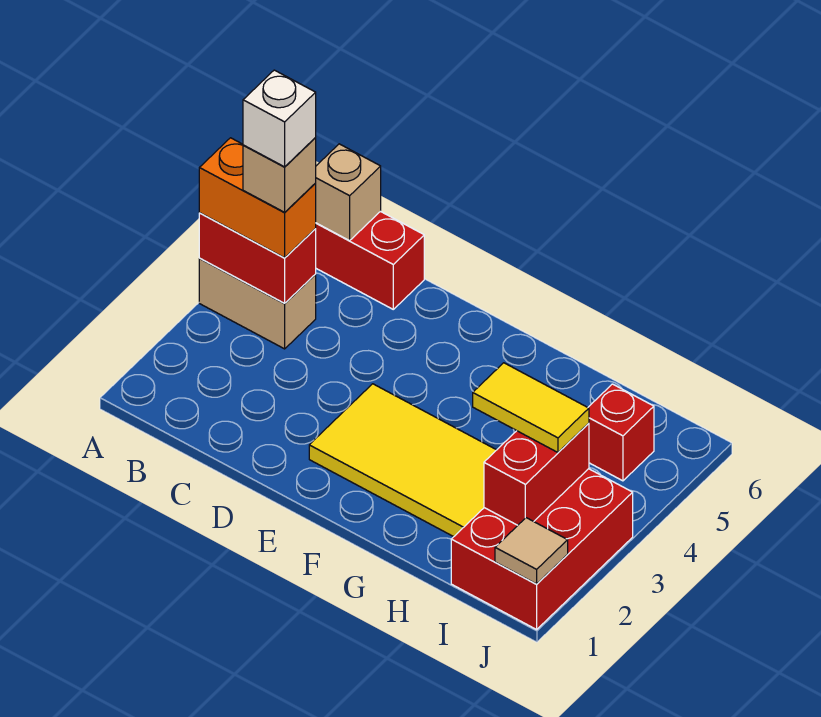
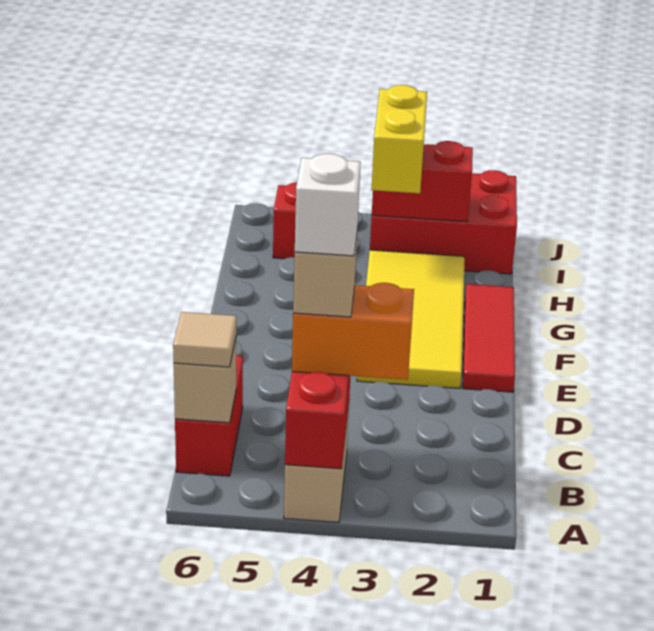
orange brick A4:B4 level 3 -> orange brick B3:B4 level 3
none -> red tile E1:G1 level 1
yellow tile H3:I3 level 3 -> yellow brick H3:I3 level 3
tan tile J1 level 2 -> tan tile B6 level 3

